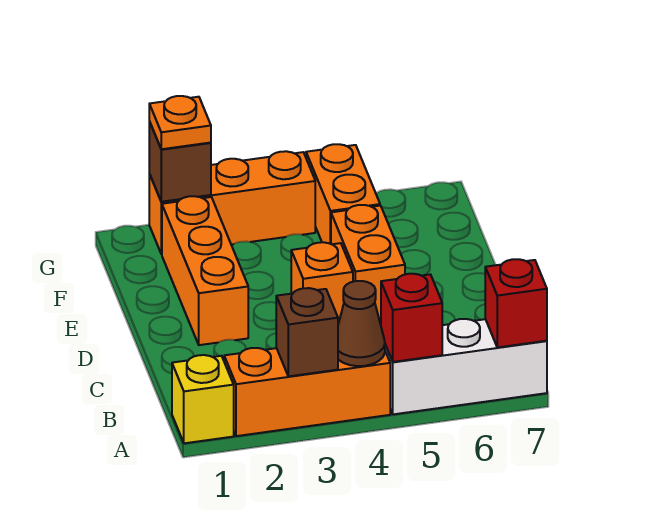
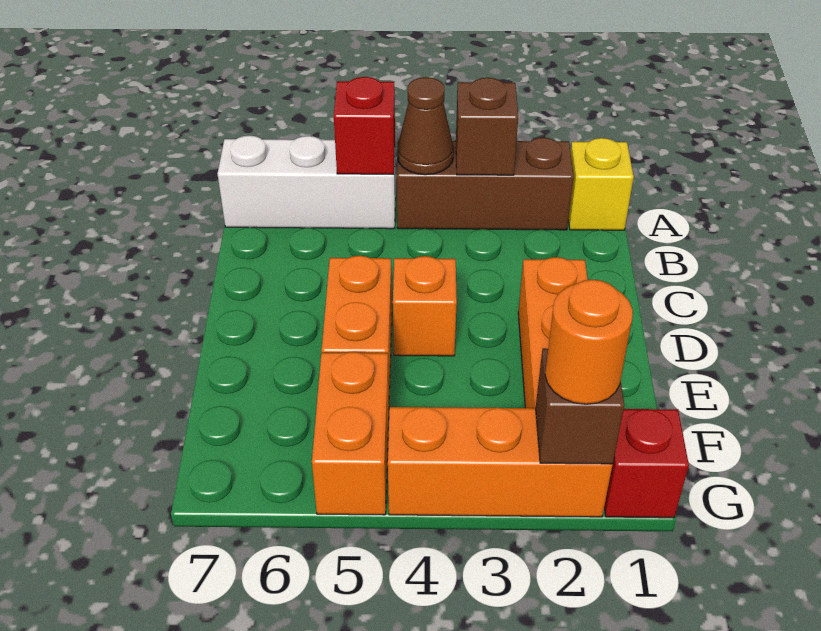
orange brick A2:A4 level 1 -> brown brick A2:A4 level 1
red brick A7 level 2 -> red brick G1 level 1
orange plate G2 level 3 -> orange round brick G2 level 3

